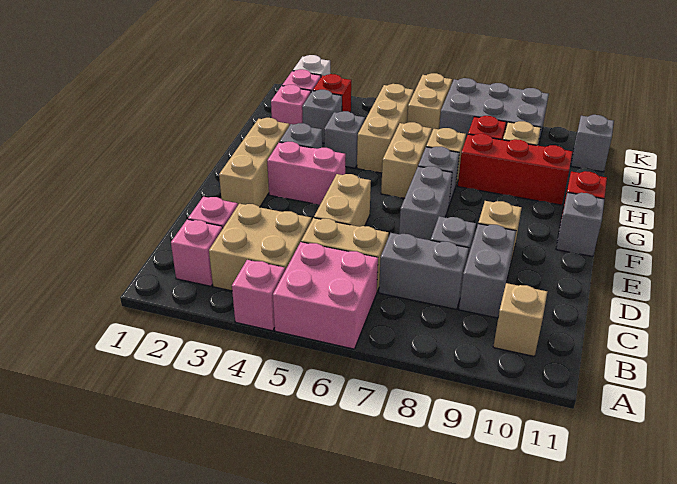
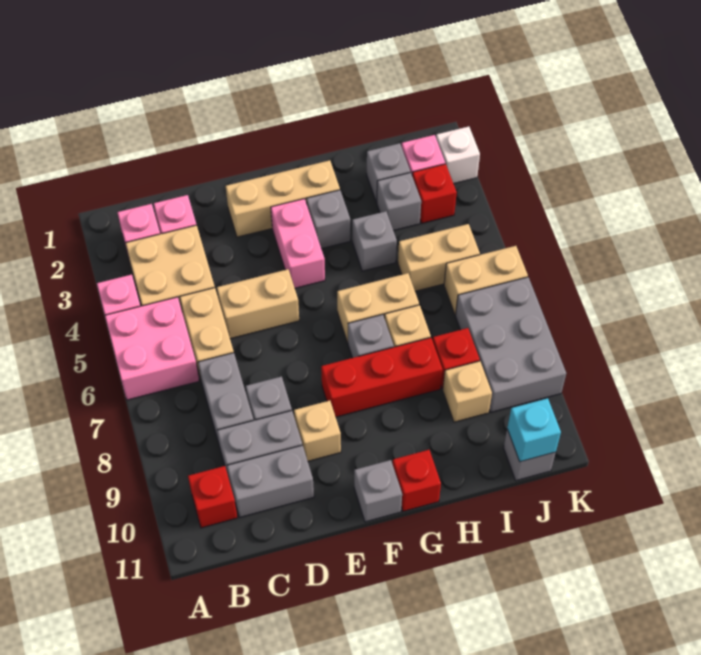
tan brick B10 level 1 -> red brick B10 level 1
grey brick E7:F7 level 1 -> grey brick C10:D10 level 1
tan brick H5:J5 level 1 -> tan brick I5:J5 level 1
red brick H8:H10 level 1 -> red brick F8:H8 level 1
pink brick I2 level 1 -> grey brick I2 level 1
none -> cyan brick J11 level 2

